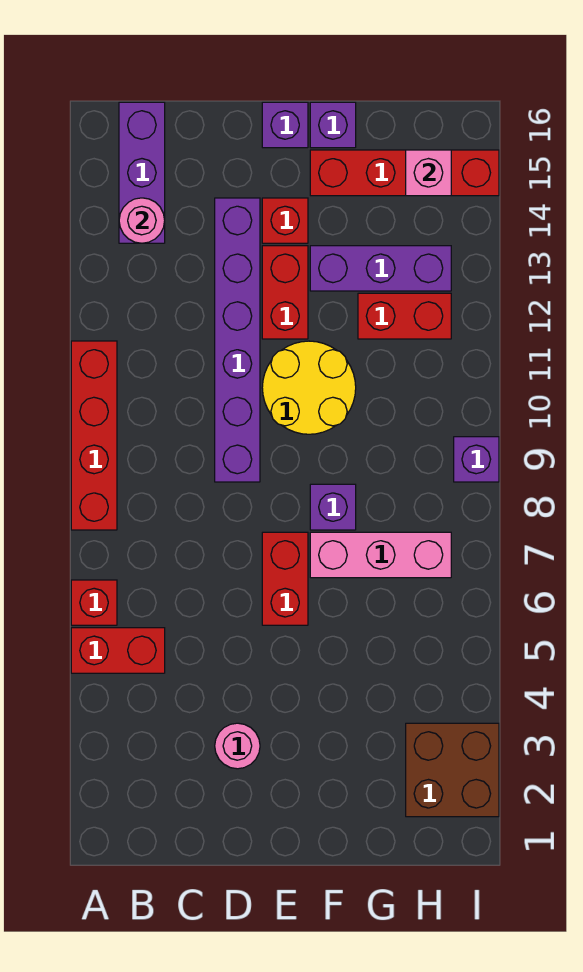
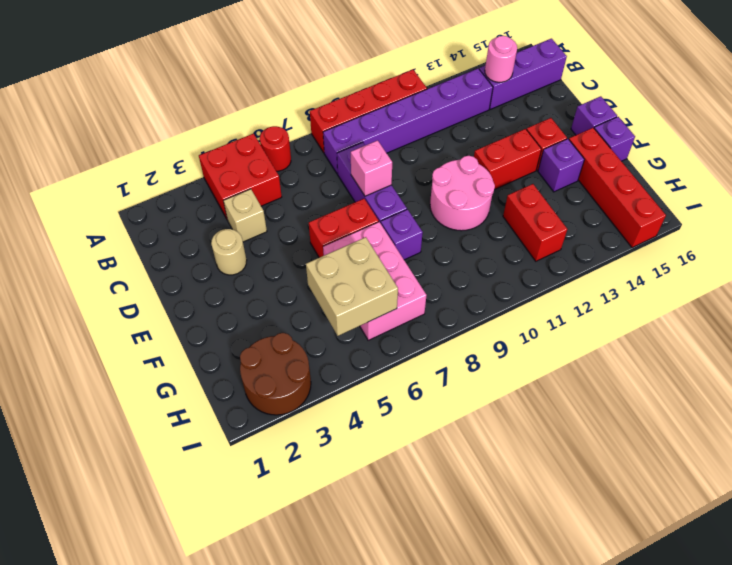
red brick A5:B5 level 1 -> red brick A4:B5 level 1
red brick A6 level 1 -> red round brick A6 level 1
none -> tan brick C4 level 1
pink round brick D3 level 1 -> tan round brick D3 level 1
purple brick D9:D14 level 1 -> purple brick B8:B13 level 1
yellow round brick E10:F11 level 1 -> pink round brick E10:F11 level 1
pink brick F7:H7 level 1 -> pink brick F6:H7 level 1
purple brick F13:H13 level 1 -> purple brick C8:E8 level 1
none -> tan brick G5:H6 level 2
brown brick H2:I3 level 1 -> brown round brick H2:I3 level 1
pink brick H15 level 2 -> pink brick D8 level 2
purple brick I9 level 1 -> purple brick F14 level 1

